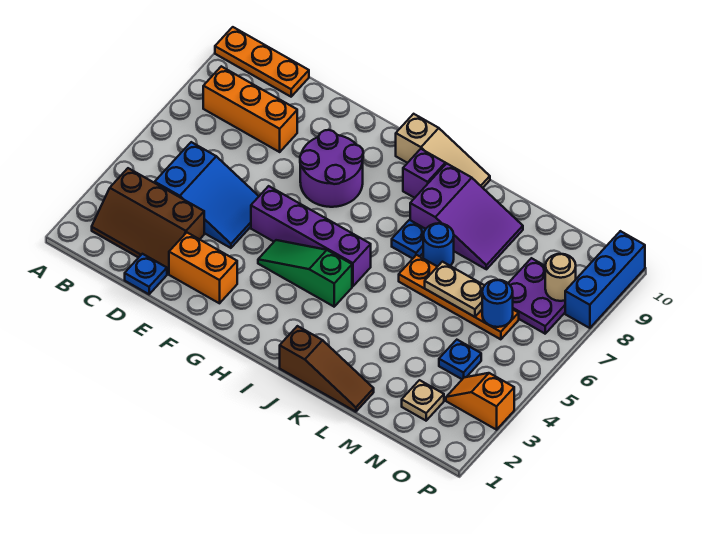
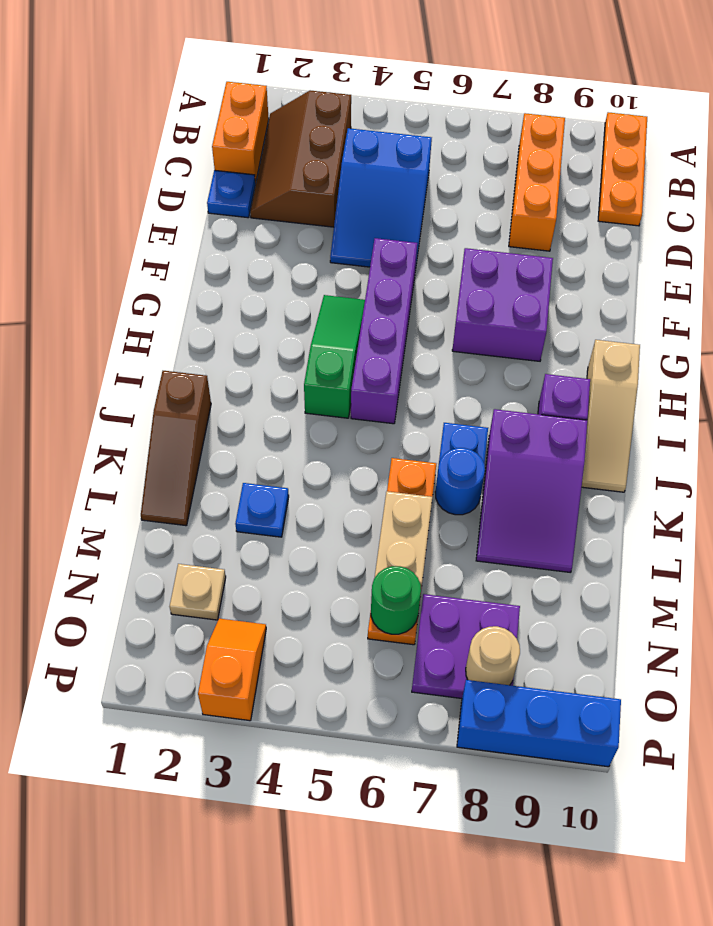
orange brick E2:F2 level 1 -> orange brick B1:C1 level 1
purple round brick F7:G8 level 1 -> purple brick F7:G8 level 1
blue plate N4 level 1 -> blue plate L3 level 1
blue round brick N6 level 2 -> green round brick N6 level 2

